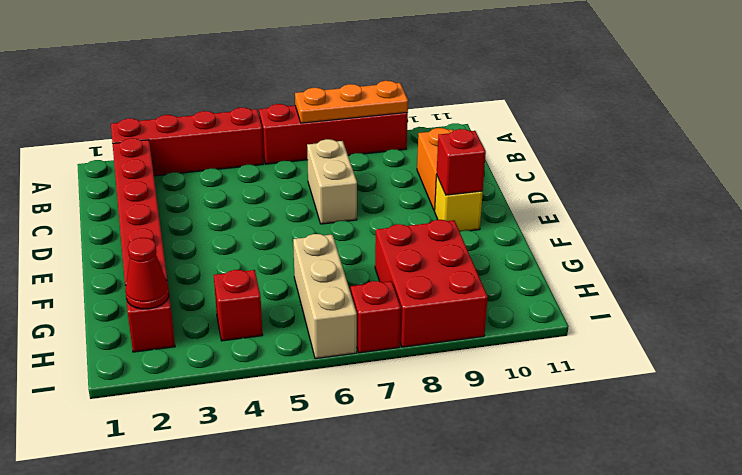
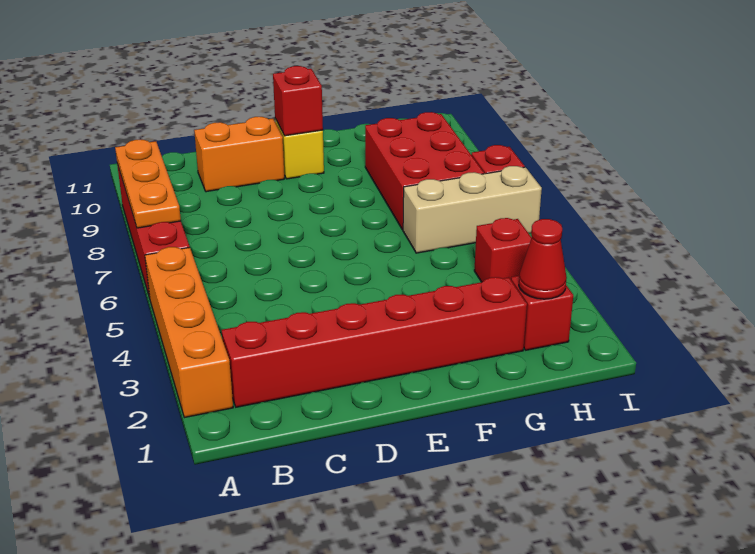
red brick A2:A5 level 1 -> orange brick A2:A5 level 1
tan brick C7:D7 level 1 -> none
red brick G8:I9 level 1 -> red brick G7:H9 level 1

